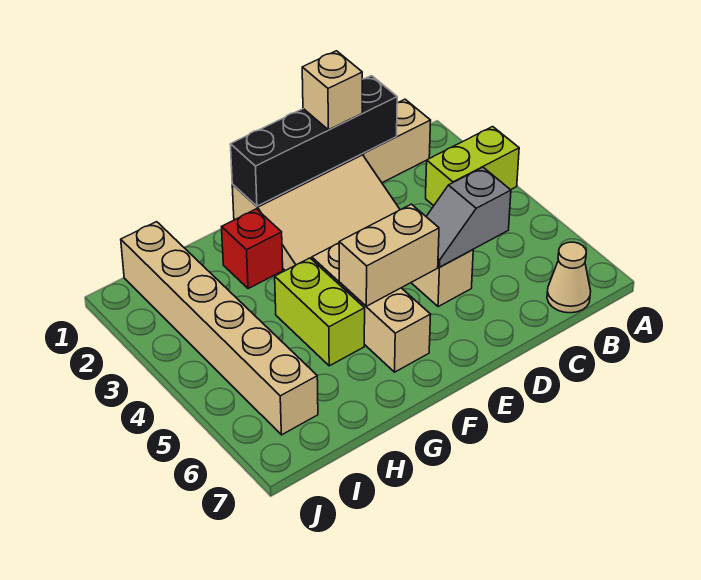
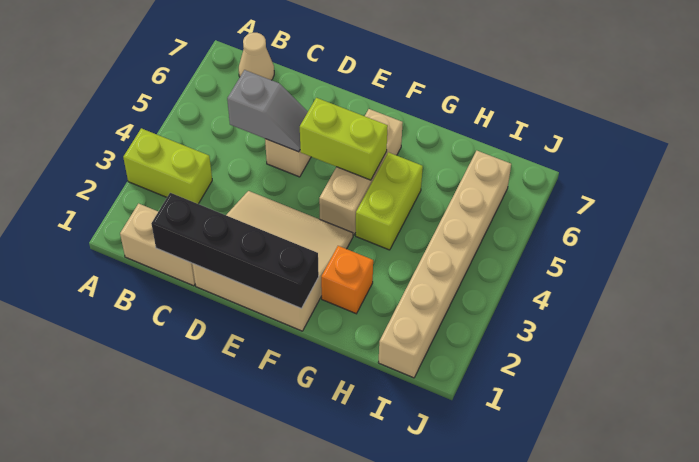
tan brick D1 level 3 -> none
tan brick E5:F5 level 2 -> lime brick E5:F5 level 2
red brick G2 level 1 -> orange brick G2 level 1

